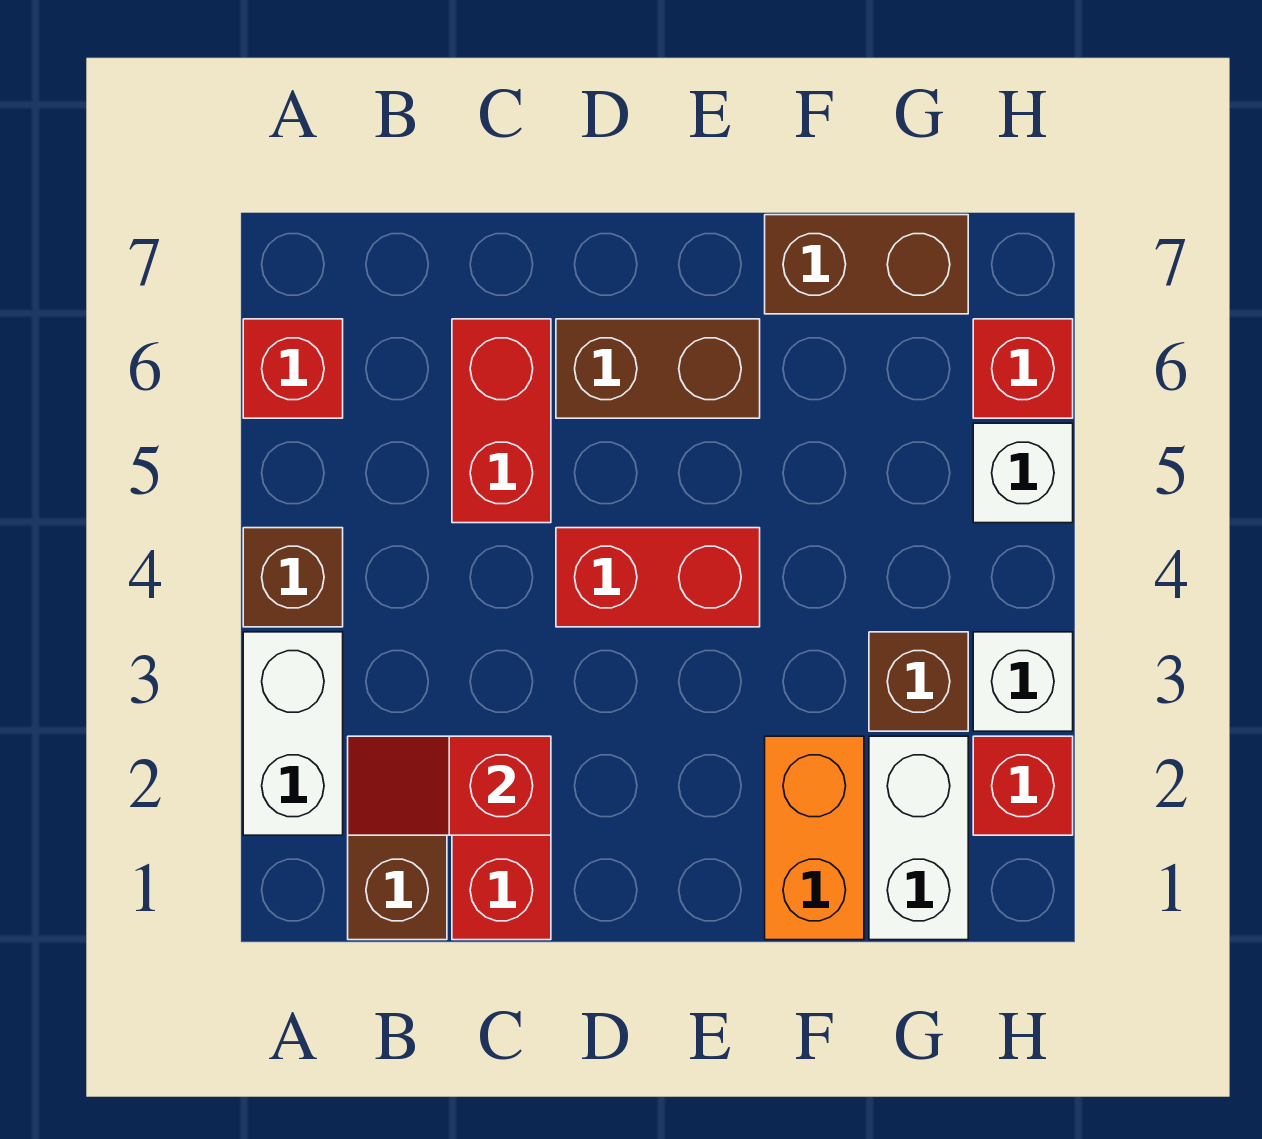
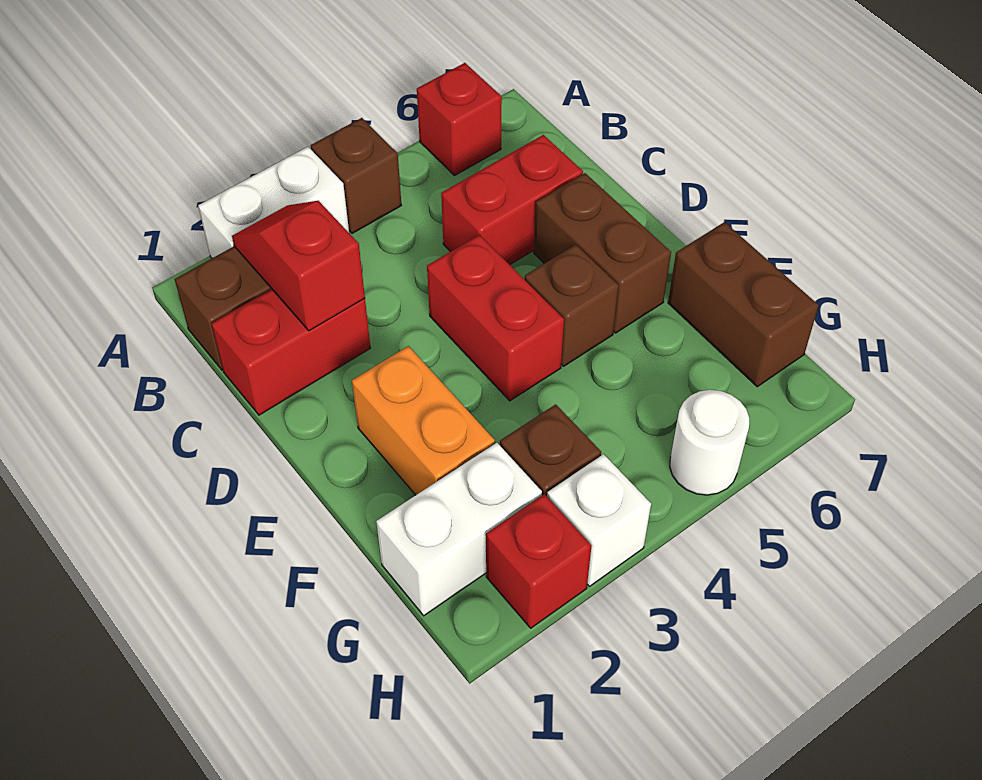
none -> brown brick E5 level 1
orange brick F1:F2 level 1 -> orange brick E2:F2 level 1
white brick H5 level 1 -> white round brick H5 level 1
red brick H6 level 1 -> none

